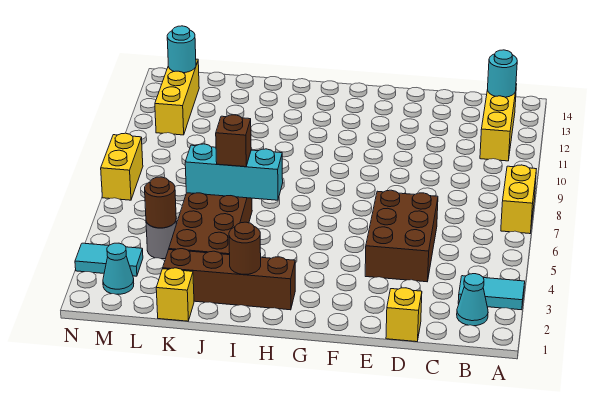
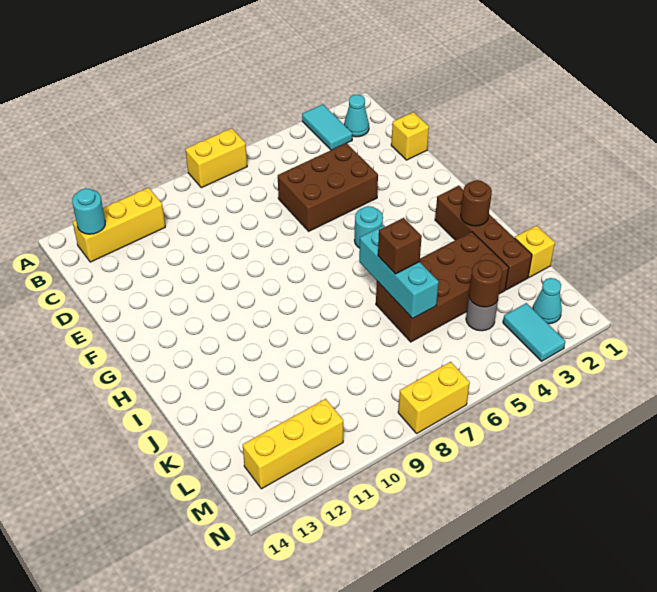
cyan round brick M13 level 2 -> cyan round brick G5 level 1

